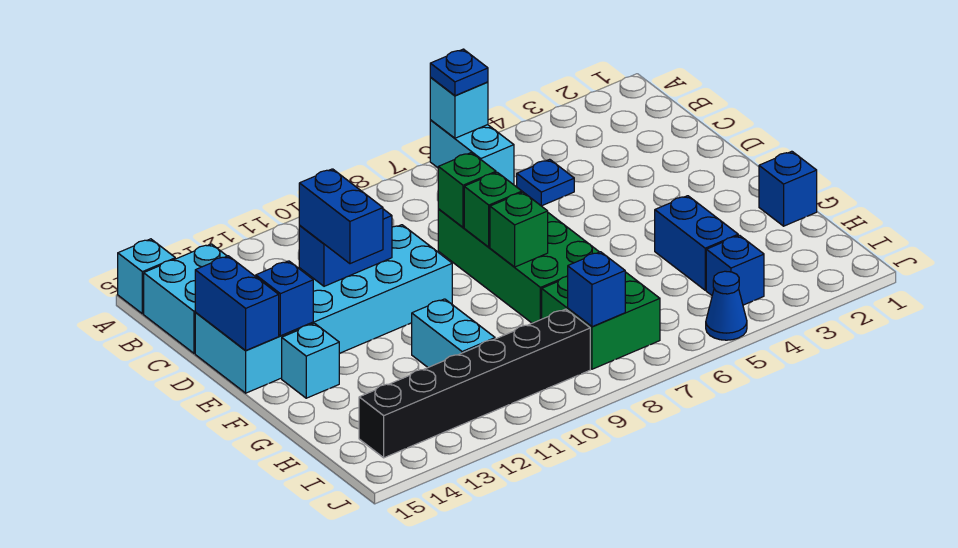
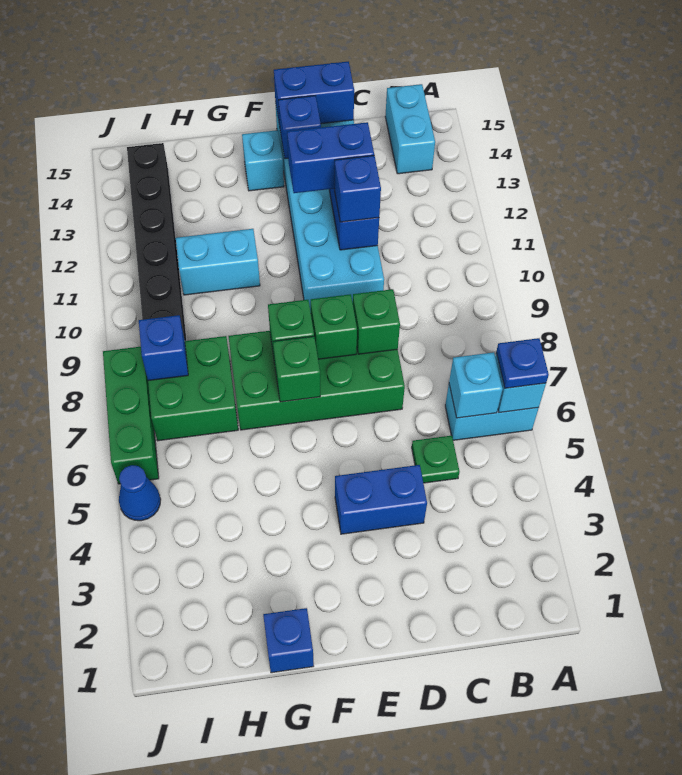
cyan brick A15 level 1 -> cyan brick B6 level 2
cyan brick B14:C15 level 1 -> cyan brick B14:B15 level 1
blue plate C5 level 1 -> green plate C5 level 1
none -> green brick F7 level 2
blue brick G4:H4 level 1 -> blue brick D4:E4 level 1
blue brick I4 level 1 -> blue brick D11 level 3
none -> green brick J6:J8 level 1

